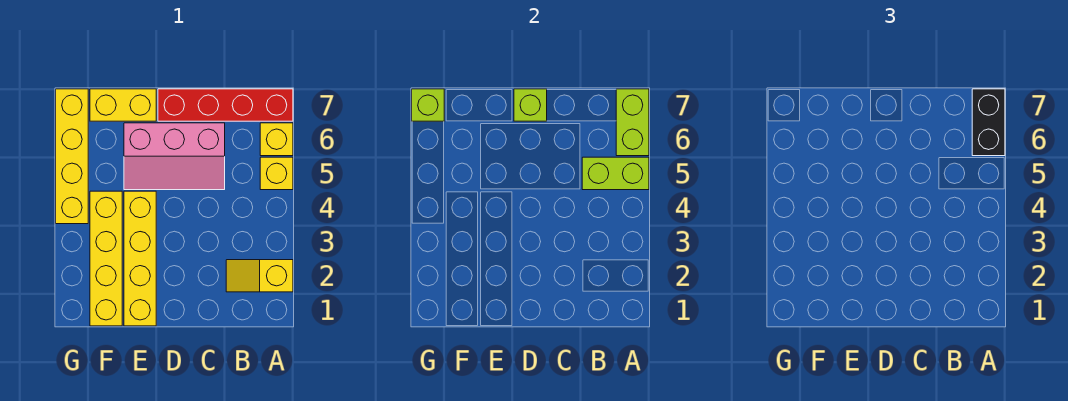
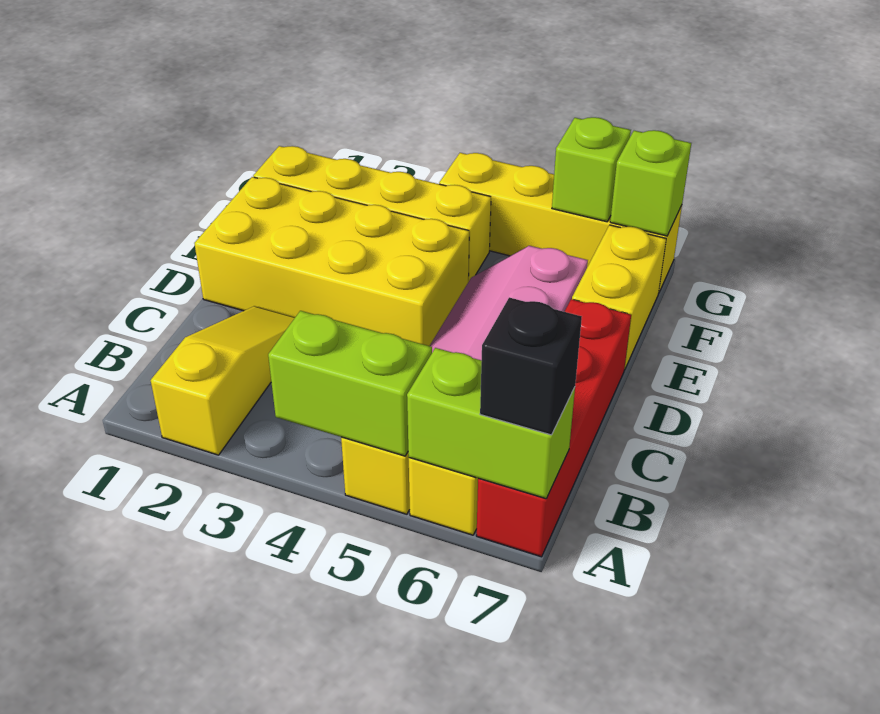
yellow slope A2:B2 level 1 top A -> yellow slope A2:C2 level 1 top A
lime brick A5:B5 level 2 -> lime brick A4:A5 level 2
black brick A6:A7 level 3 -> black brick A7 level 3
lime brick D7 level 2 -> lime brick G6 level 2
yellow brick E1:E4 level 1 -> yellow brick D1:E4 level 1

